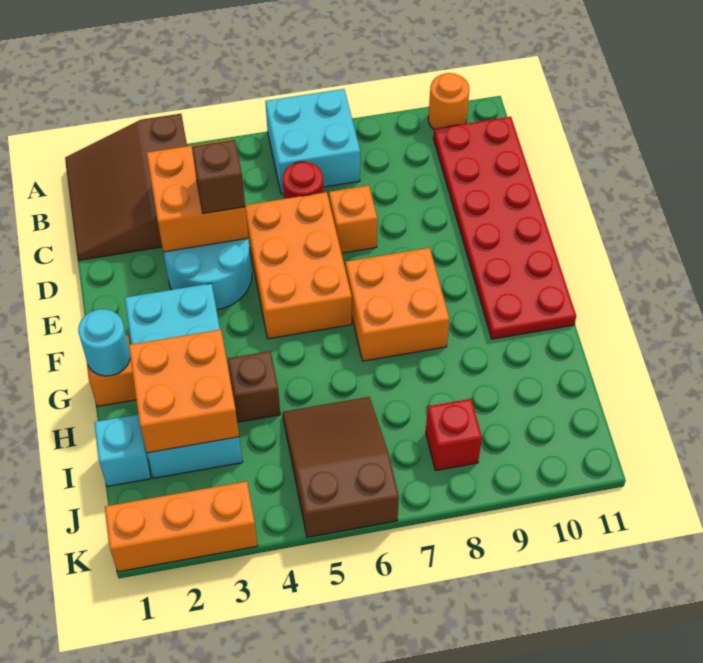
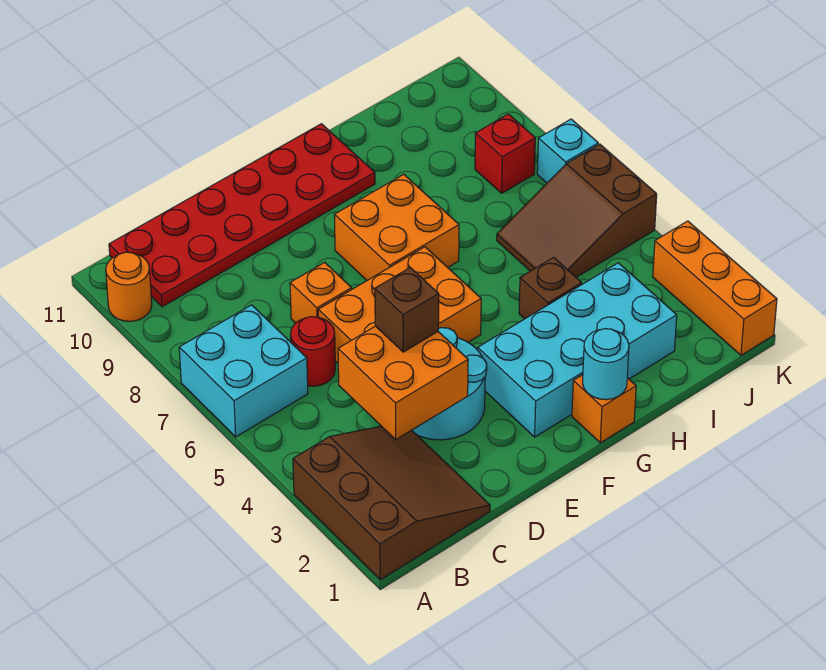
brown slope A1:C3 level 1 top 3 -> brown slope A1:C3 level 1 top A
orange brick H2:I3 level 2 -> none
cyan brick I1 level 1 -> cyan brick K7 level 1

